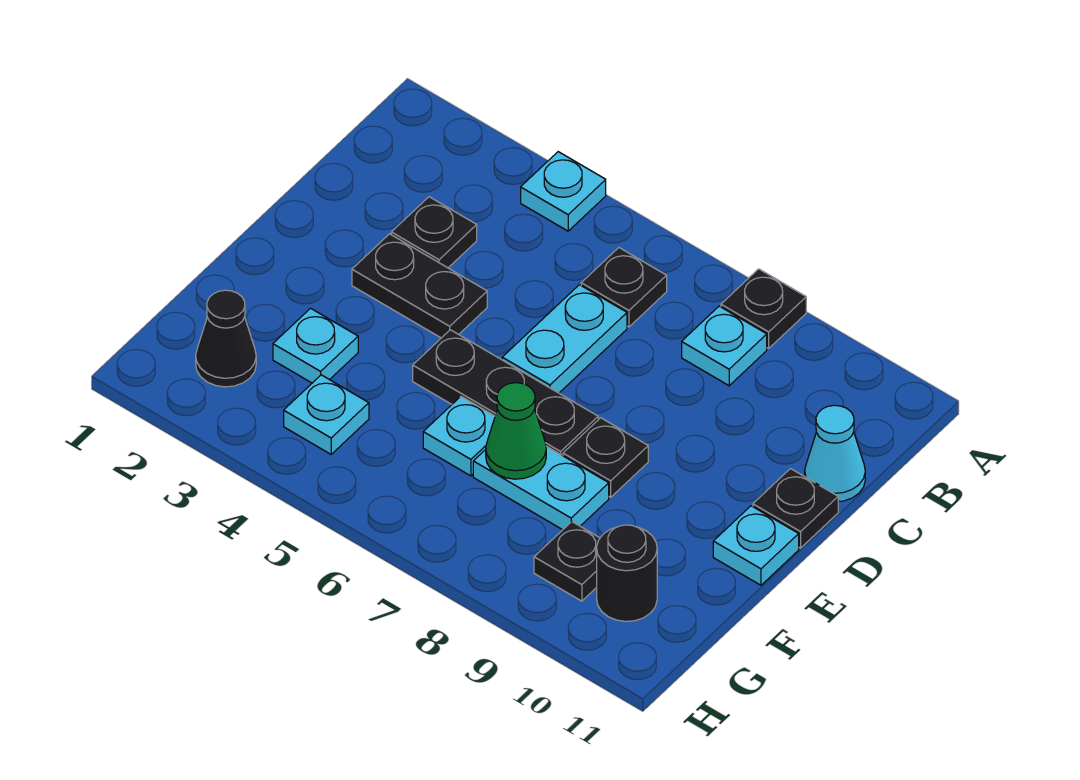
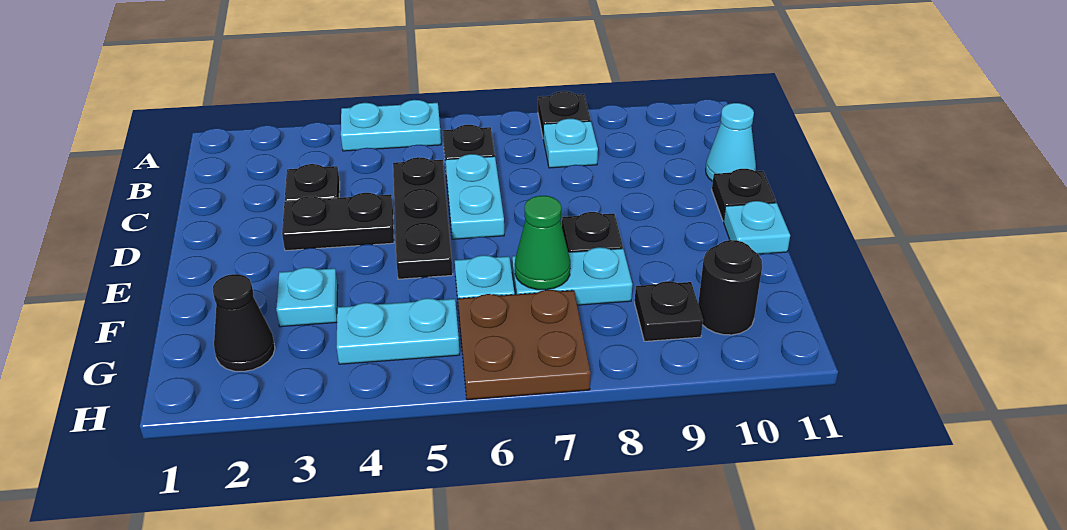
cyan plate A4 level 1 -> cyan plate A4:A5 level 1
black plate E5:E7 level 1 -> black plate C5:E5 level 1
cyan plate G4 level 1 -> cyan plate G4:G5 level 1
none -> brown plate G6:H7 level 1

